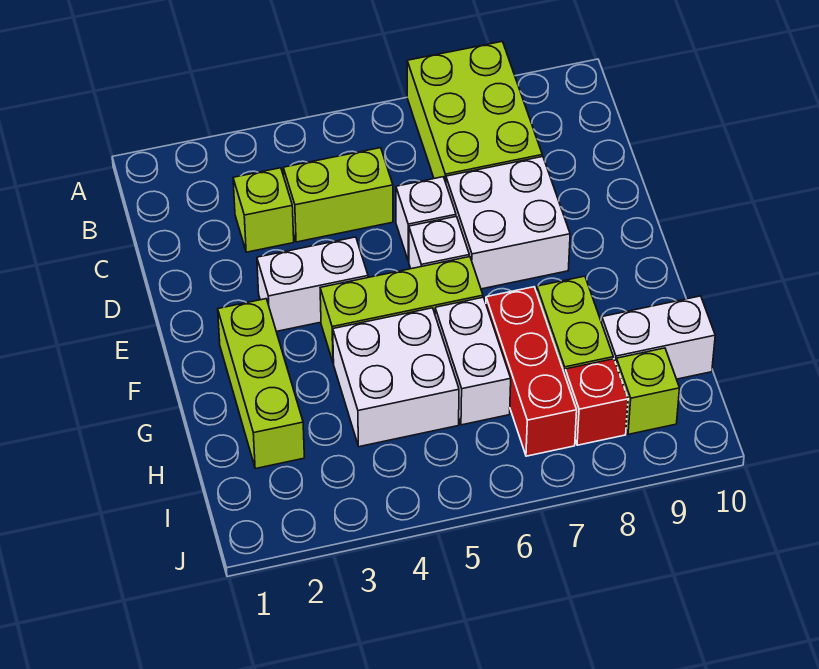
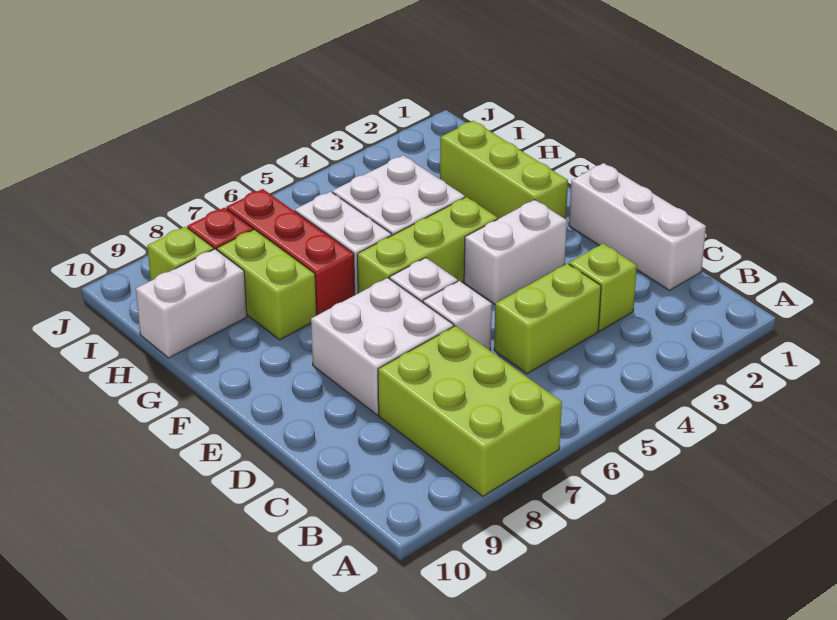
none -> white brick C1:E1 level 1

